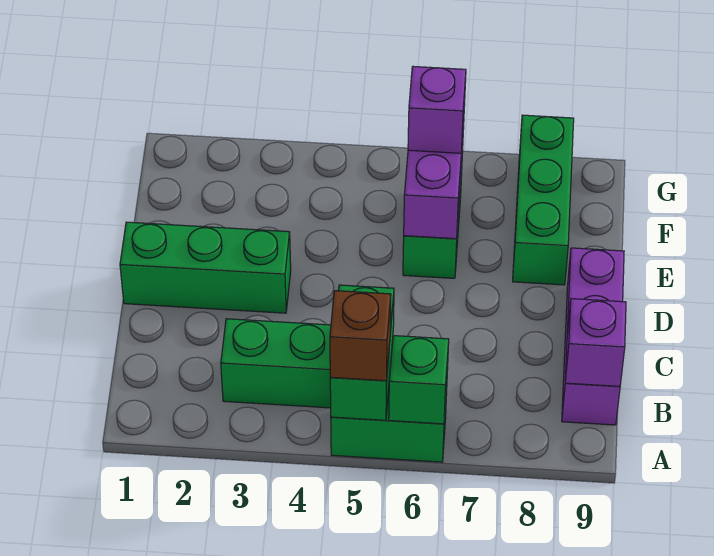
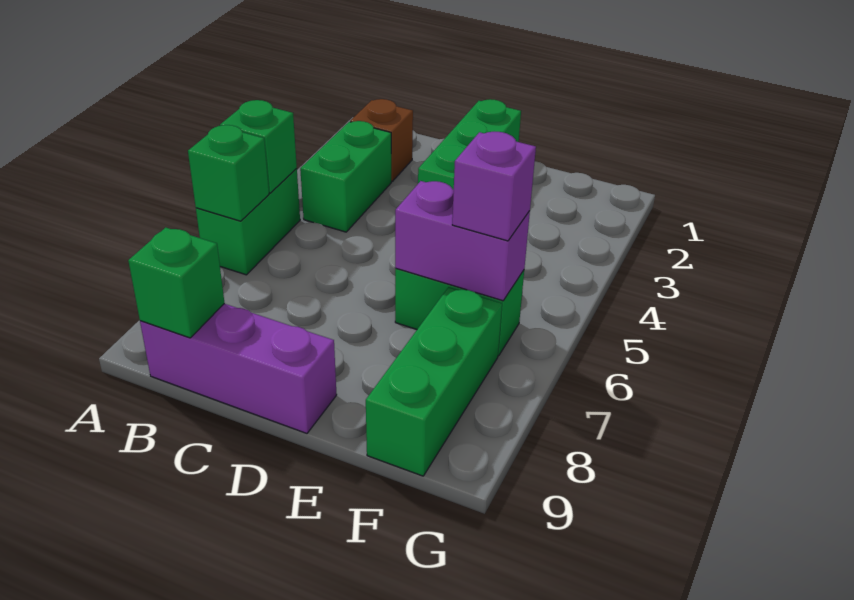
green brick A5:B5 level 2 -> green brick A5 level 2
brown brick A5 level 3 -> brown brick B2 level 1
purple brick B9 level 2 -> green brick B9 level 2
green brick E8:G8 level 1 -> green brick F7:F9 level 1

